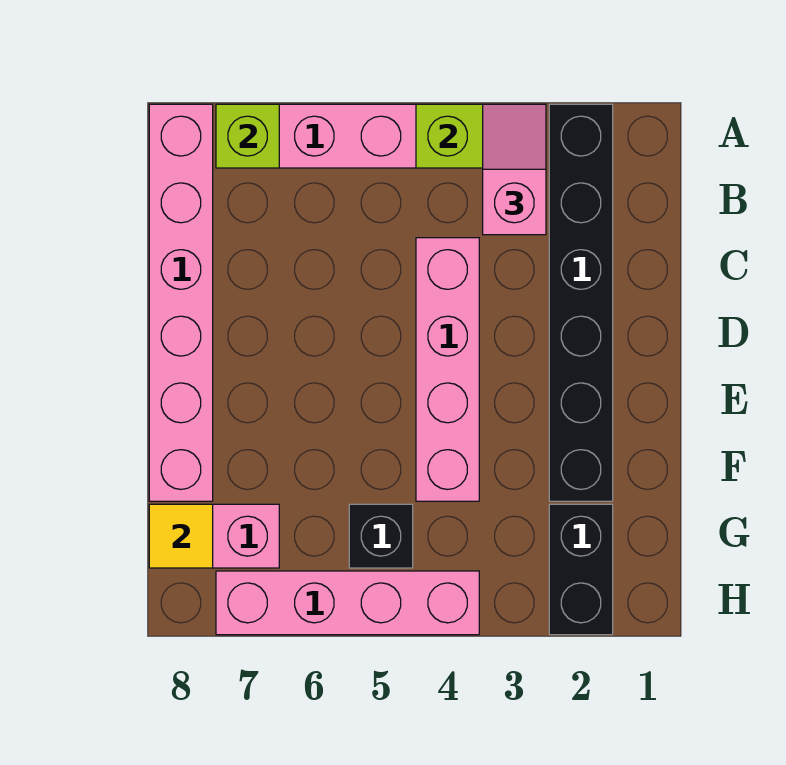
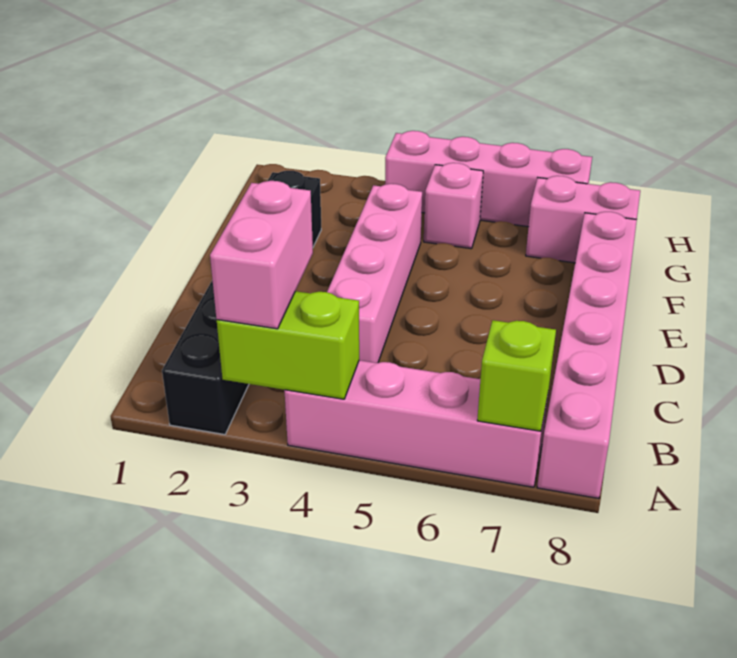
pink slope A3:B3 level 3 top B -> pink brick A3:B3 level 3
black brick G2:H2 level 1 -> none
black brick G5 level 1 -> pink brick G5 level 1
yellow tile G8 level 2 -> none

